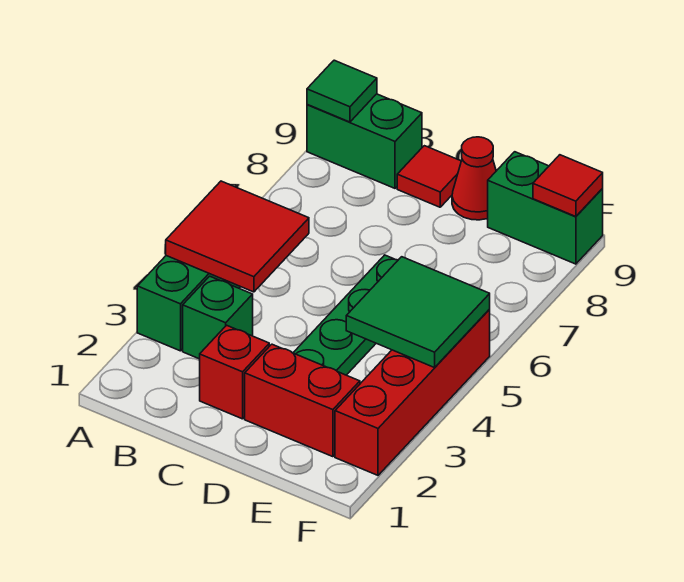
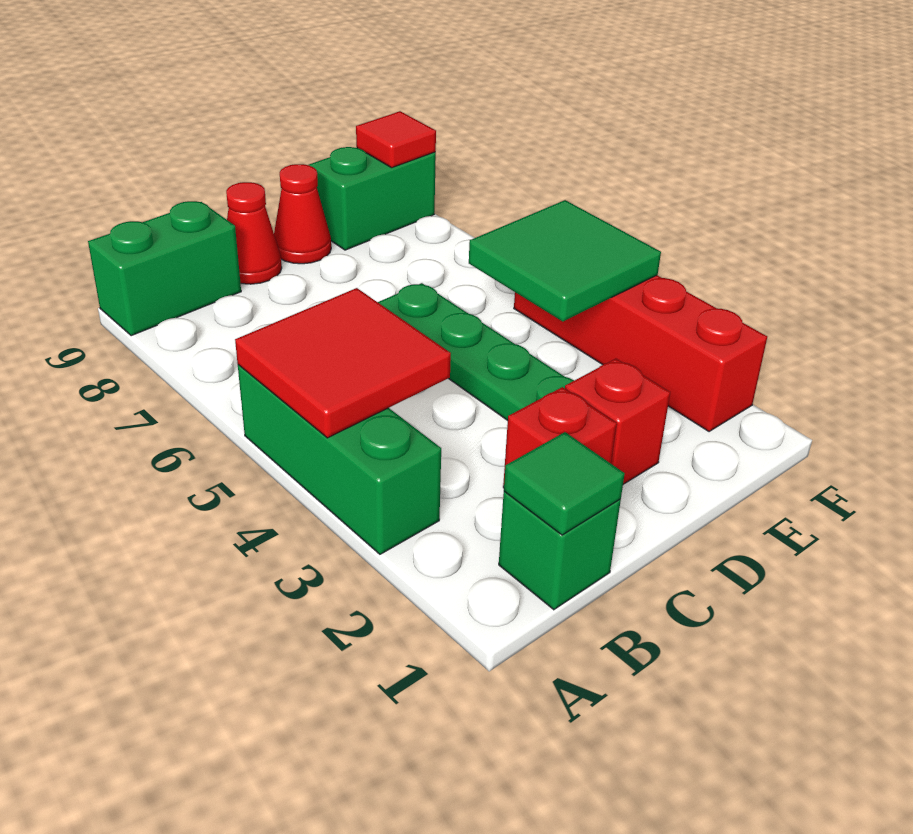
green tile A9 level 2 -> green tile B1 level 2
green brick B3 level 1 -> green brick B1 level 1
red tile C9 level 1 -> red cone C9 level 1
red brick D2:E2 level 1 -> red brick D2 level 1

